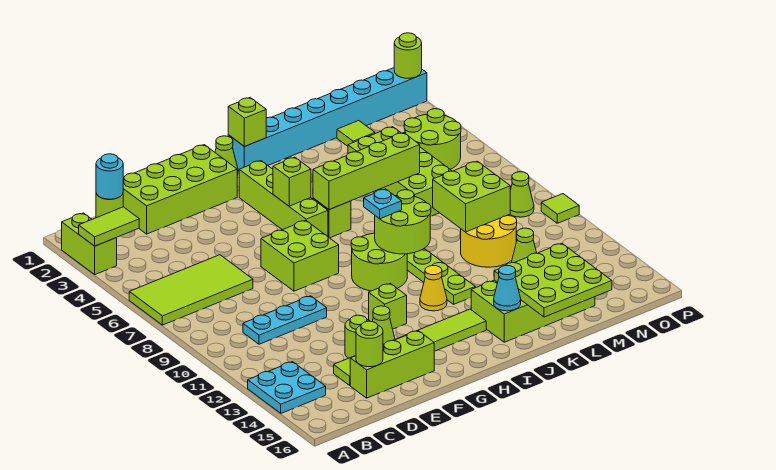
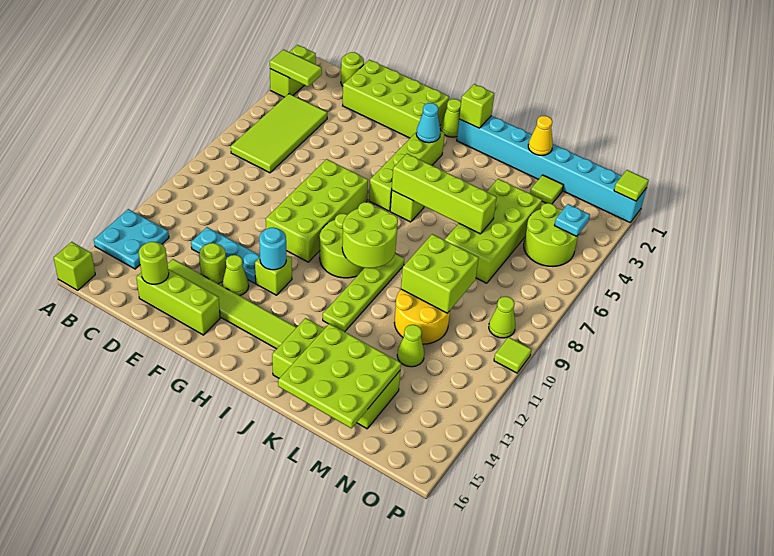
lime tile A6:D7 level 1 -> lime tile B4:C7 level 1
cyan round brick C1 level 2 -> cyan round brick G12 level 2
cyan plate C10:E10 level 1 -> cyan plate D12:F12 level 1
lime brick F7:G8 level 1 -> lime brick F7:G10 level 1
lime brick H5 level 2 -> lime brick A16 level 1
cyan plate I9 level 3 -> cyan plate O4 level 2
yellow cone I12 level 1 -> yellow cone L1 level 2
cyan cone J15 level 2 -> cyan cone H3 level 2
lime round brick P1 level 2 -> lime tile P1 level 2

